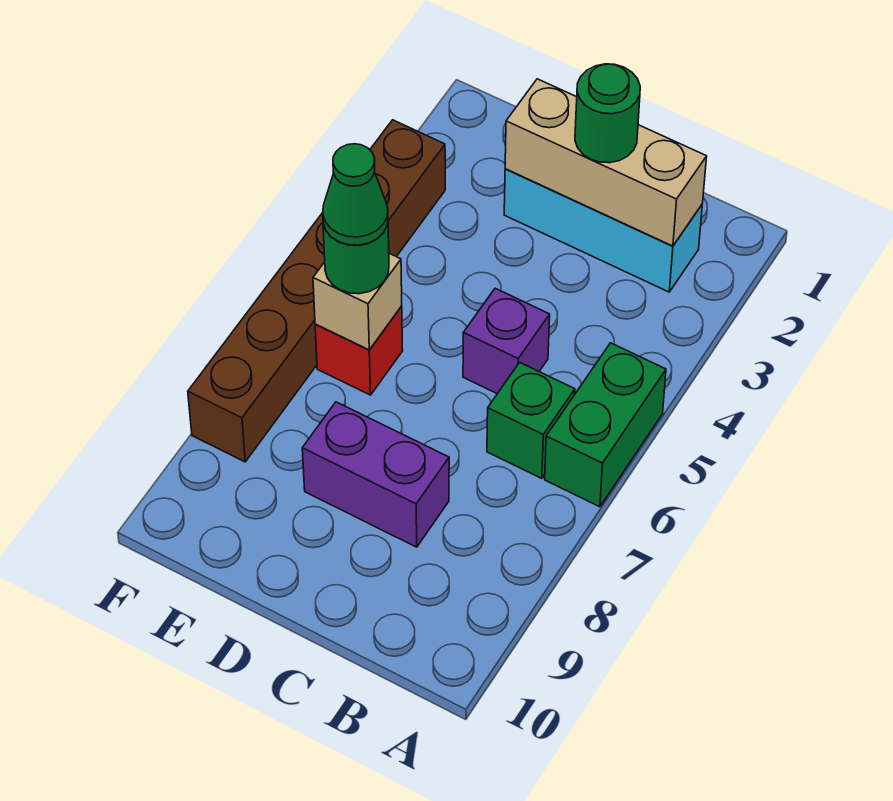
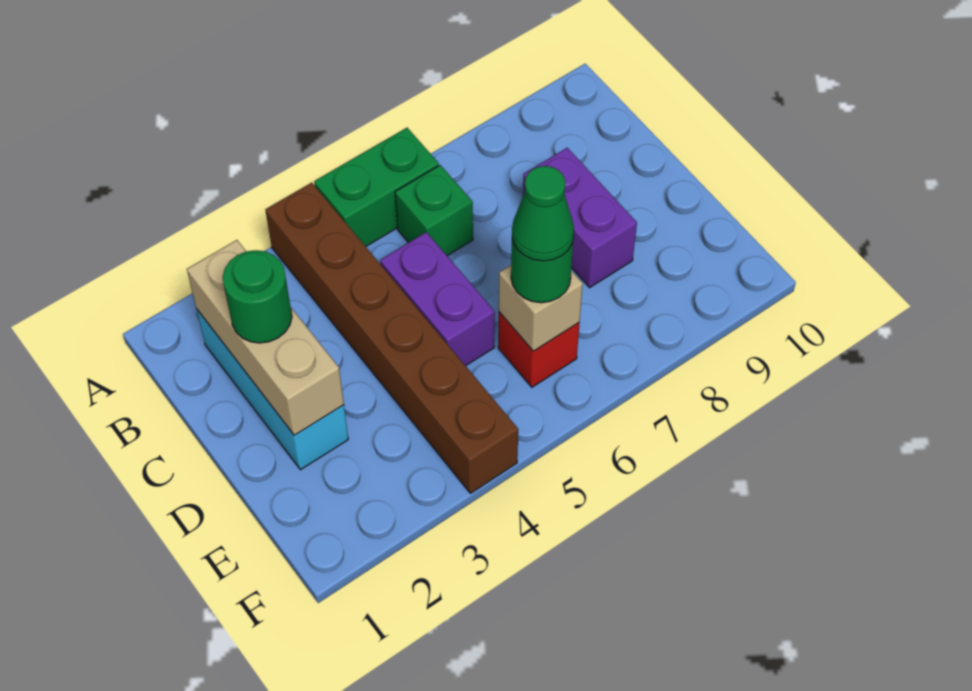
purple brick C5 level 1 -> purple brick C5:D5 level 1
brown brick F3:F8 level 1 -> brown brick A4:F4 level 1

